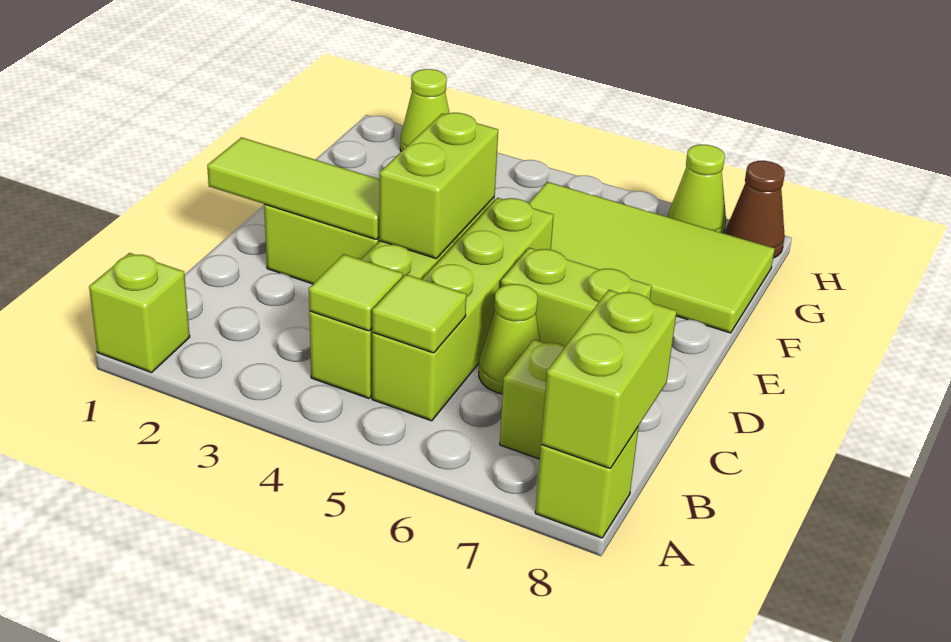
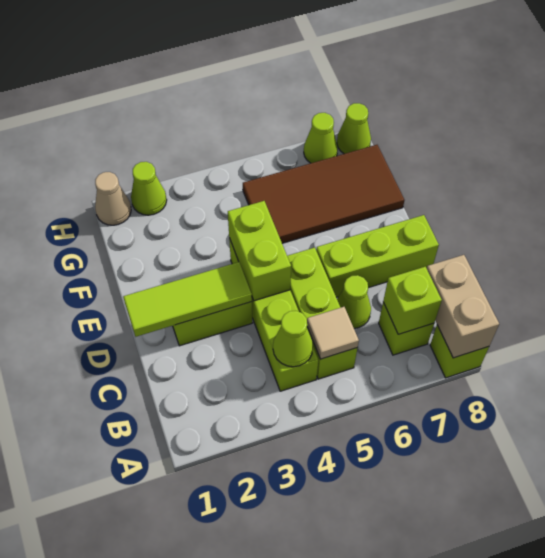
lime brick A1 level 1 -> lime brick B7 level 2
lime brick A8:B8 level 2 -> tan brick A8:B8 level 2
lime tile B4 level 2 -> lime cone B4 level 2
lime brick B5:E5 level 1 -> lime brick B5:D5 level 1
lime tile B5 level 2 -> tan tile B5 level 2
lime brick D6:D7 level 1 -> lime brick D6:D8 level 1
lime tile F5:G8 level 1 -> brown tile F5:G8 level 1
none -> tan cone H1 level 1
brown cone H8 level 1 -> lime cone H8 level 1

